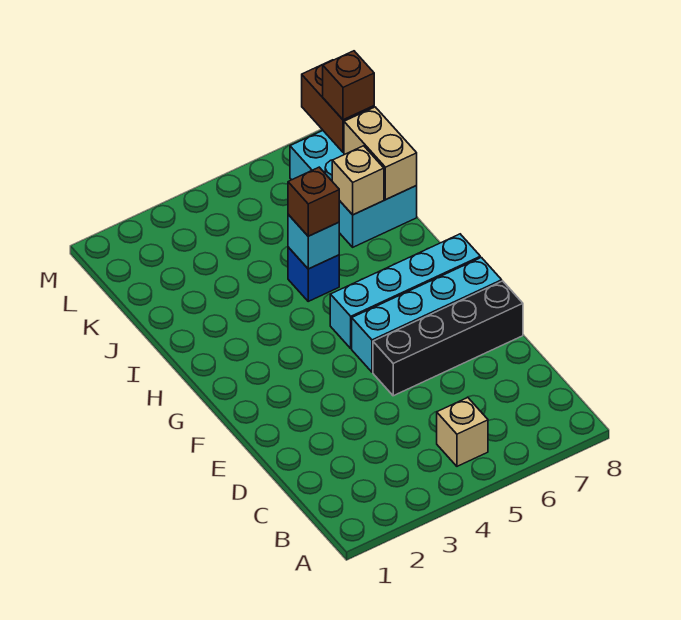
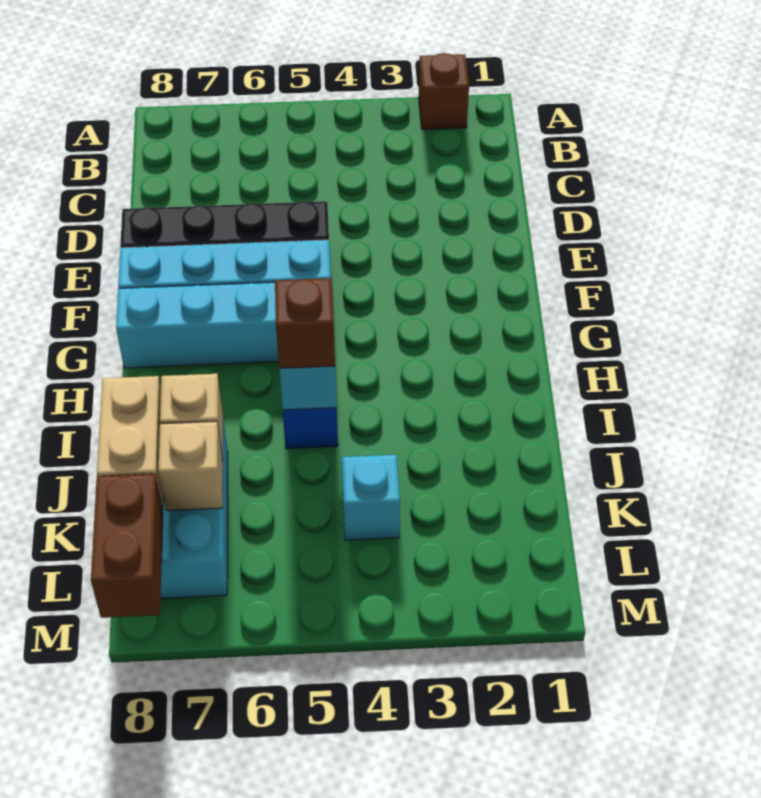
tan brick B5 level 1 -> tan brick K7 level 2
none -> cyan brick K4 level 1
brown brick L8 level 3 -> brown brick A2 level 1

